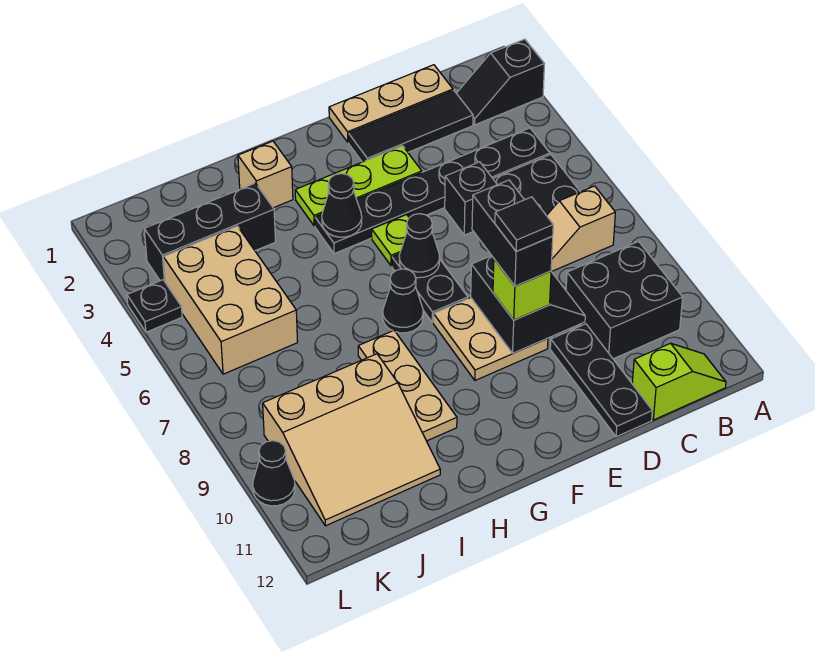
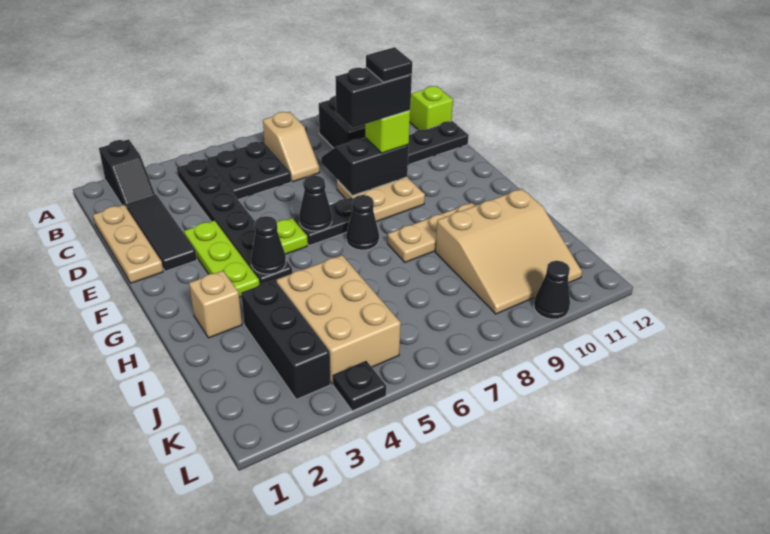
black brick D5 level 1 -> none
tan slope I9:K11 level 1 top 9 -> tan slope I9:K11 level 1 top I
tan brick J4:K6 level 1 -> tan brick I4:K5 level 1

